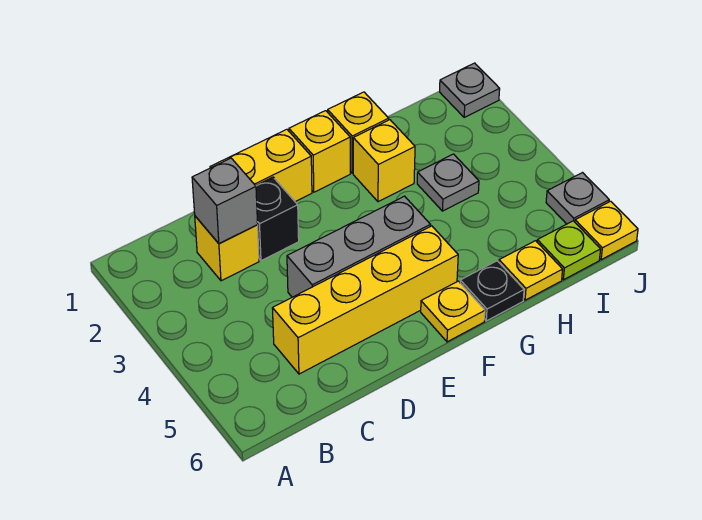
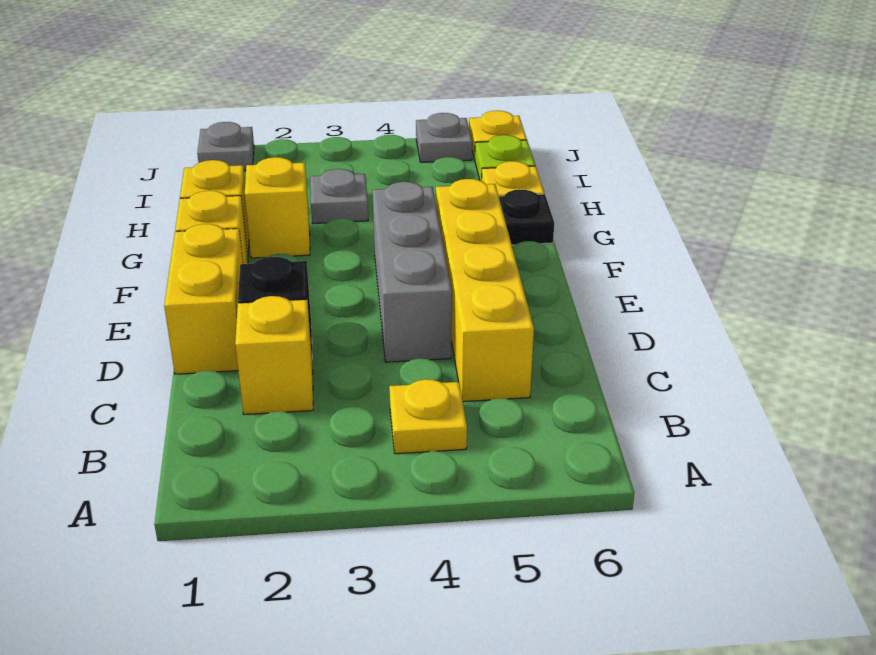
grey brick C2 level 2 -> none
yellow plate F6 level 1 -> yellow plate B4 level 1

